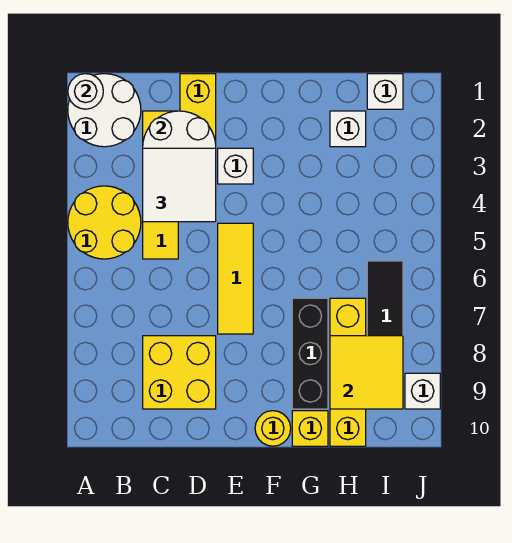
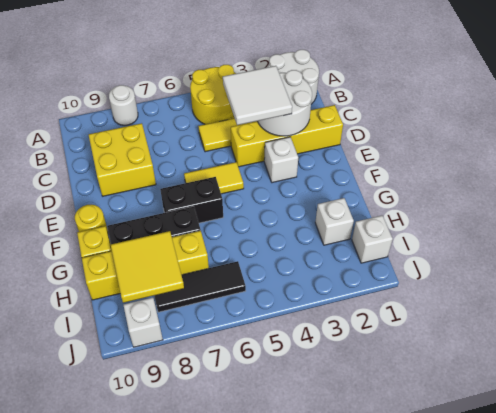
white round brick A1 level 2 -> white round brick A8 level 1
yellow tile E5:E7 level 1 -> yellow tile E5:E6 level 1
none -> black brick F6:F7 level 1

